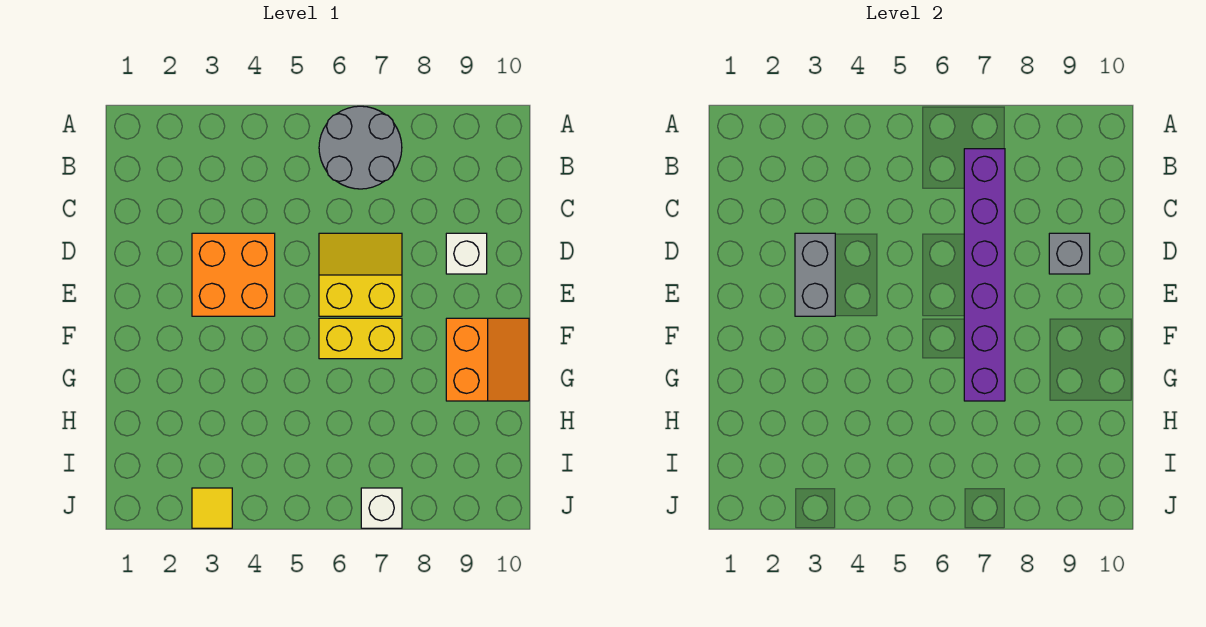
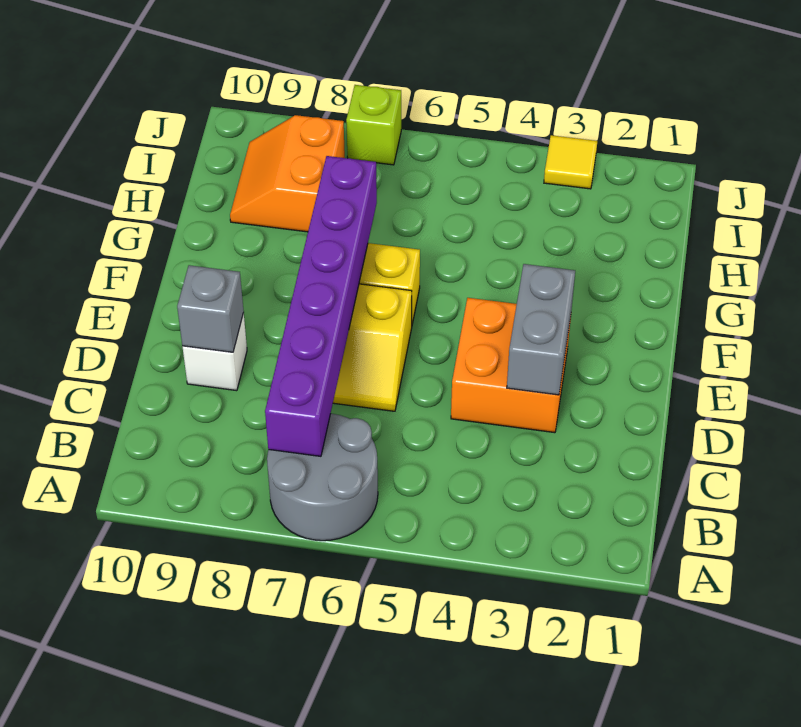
orange slope F9:G10 level 1 top 9 -> orange slope H8:I9 level 1 top 8
white brick J7 level 1 -> lime brick J7 level 1

